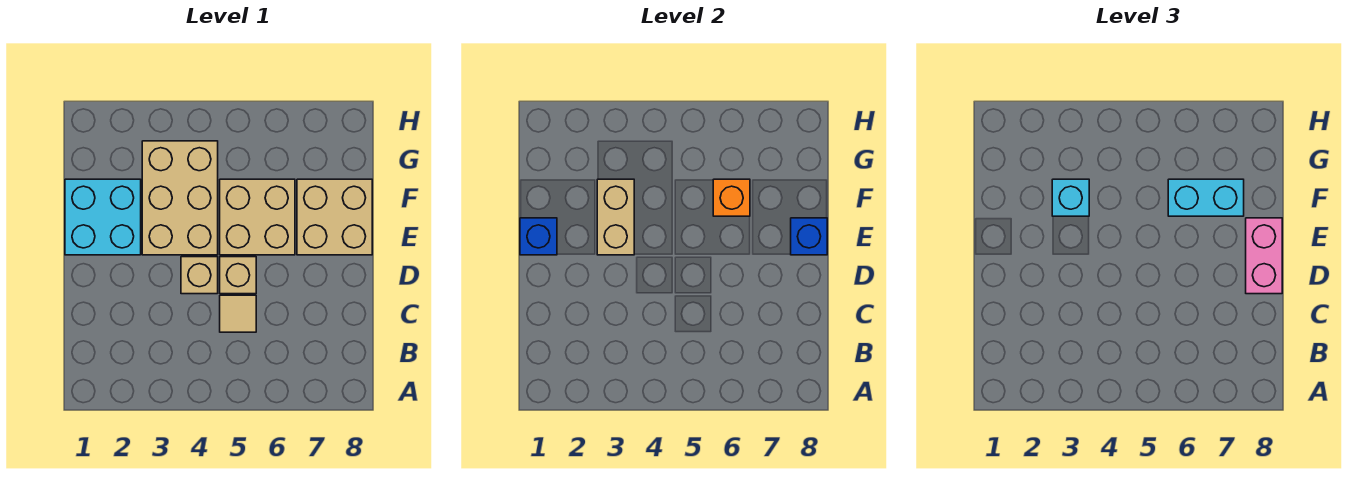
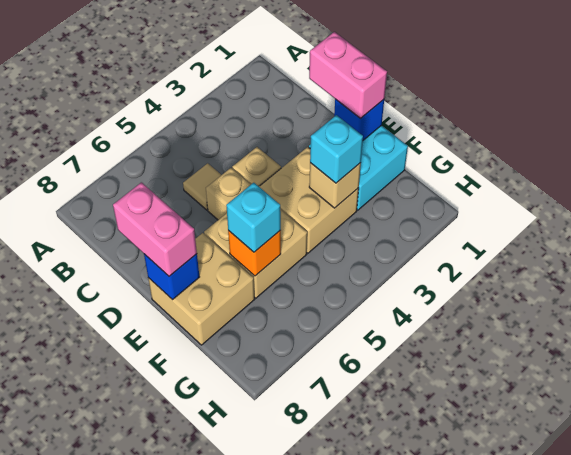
none -> pink brick D1:E1 level 3
tan brick E3:G4 level 1 -> tan brick E3:F4 level 1
tan brick E3:F3 level 2 -> tan brick F3 level 2
cyan brick F6:F7 level 3 -> cyan brick F6 level 3

